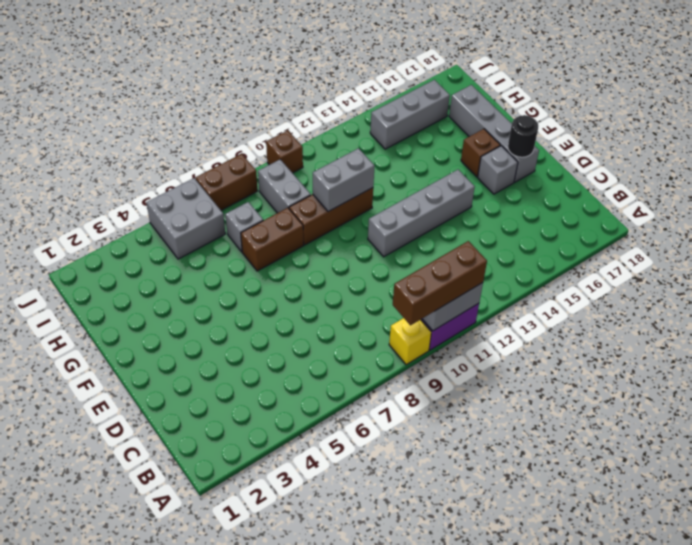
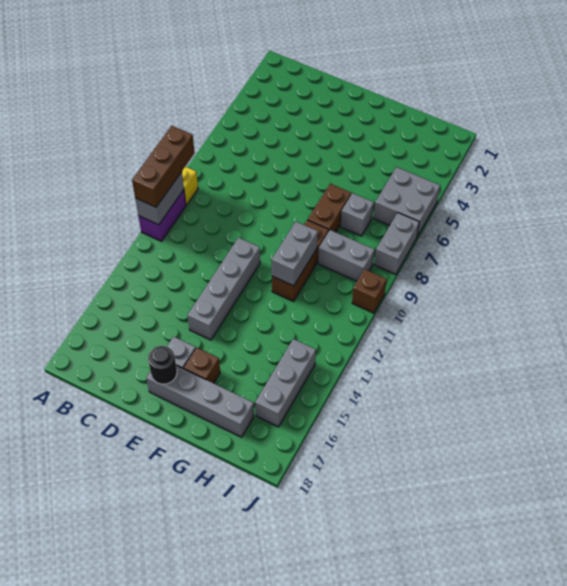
brown brick J7:J8 level 1 -> grey brick J7:J8 level 1

